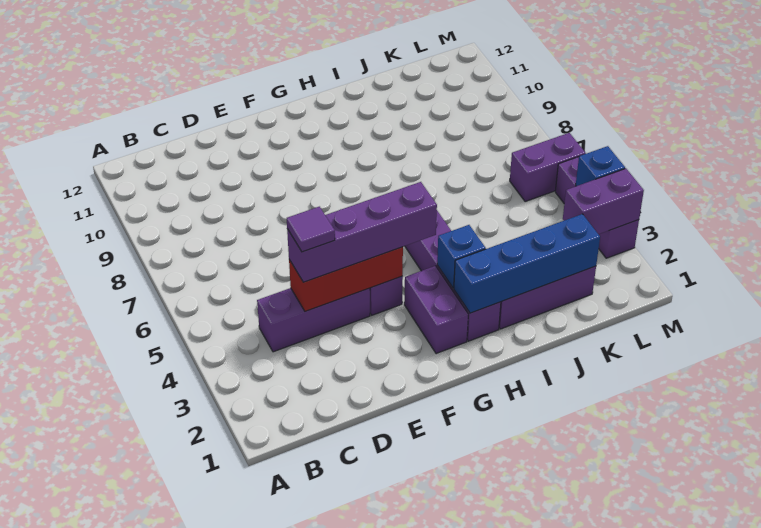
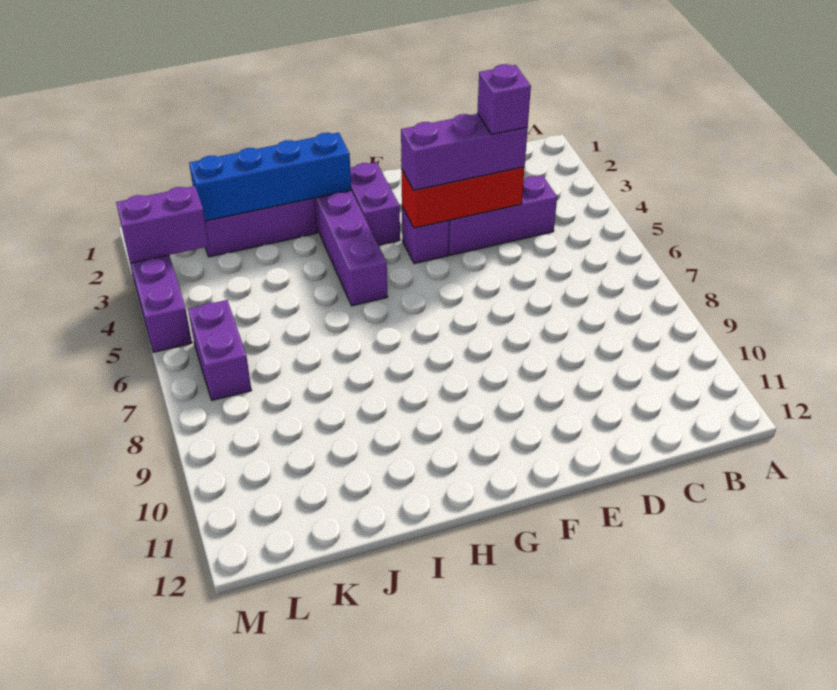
purple brick D4:G4 level 3 -> purple brick D4:F4 level 3
purple tile D4 level 4 -> purple brick D4 level 4
blue brick H3 level 2 -> none
purple brick L6:M6 level 1 -> purple brick L6:L7 level 1
blue brick M4 level 2 -> none

